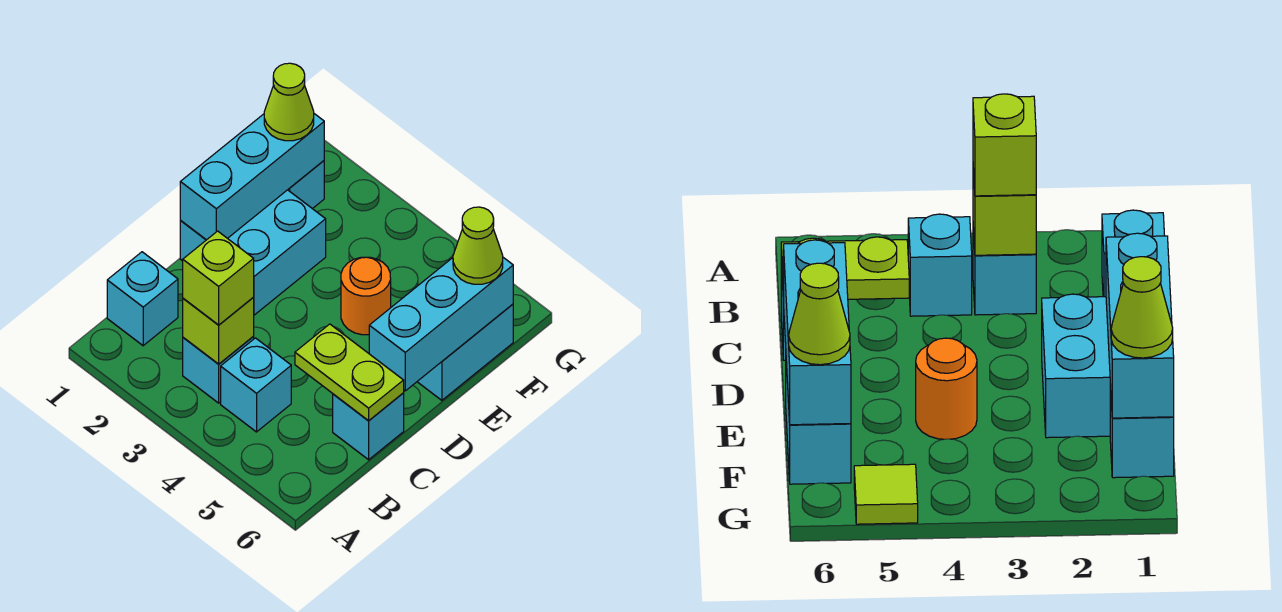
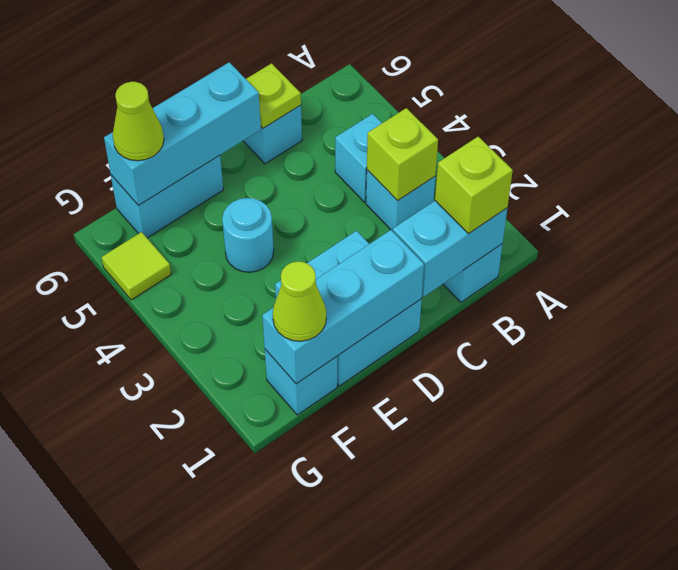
none -> cyan brick B1:C1 level 2
lime brick B3 level 3 -> lime brick B1 level 3
lime plate C5:C6 level 2 -> lime plate C6 level 2
orange round brick E4 level 1 -> cyan round brick E4 level 1

